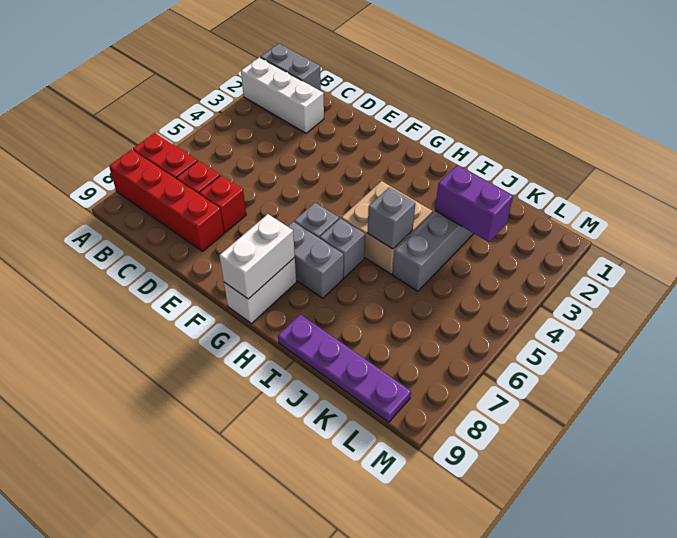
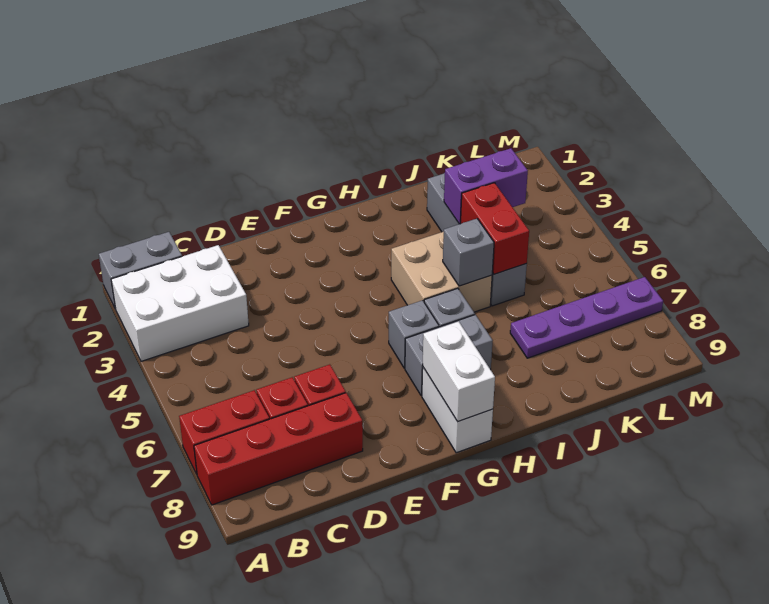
white brick A2:C2 level 1 -> white brick A2:C3 level 1
purple plate I9:L9 level 1 -> purple plate J7:M7 level 1
none -> red brick J4:J5 level 2

